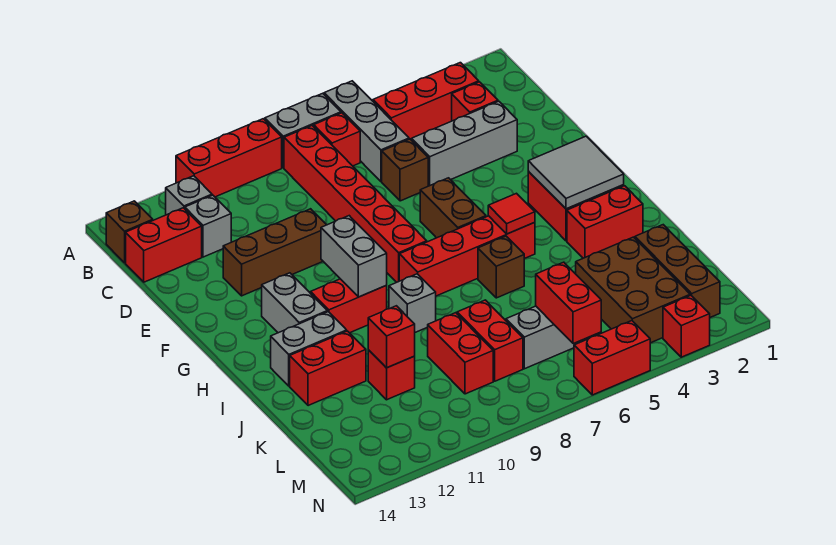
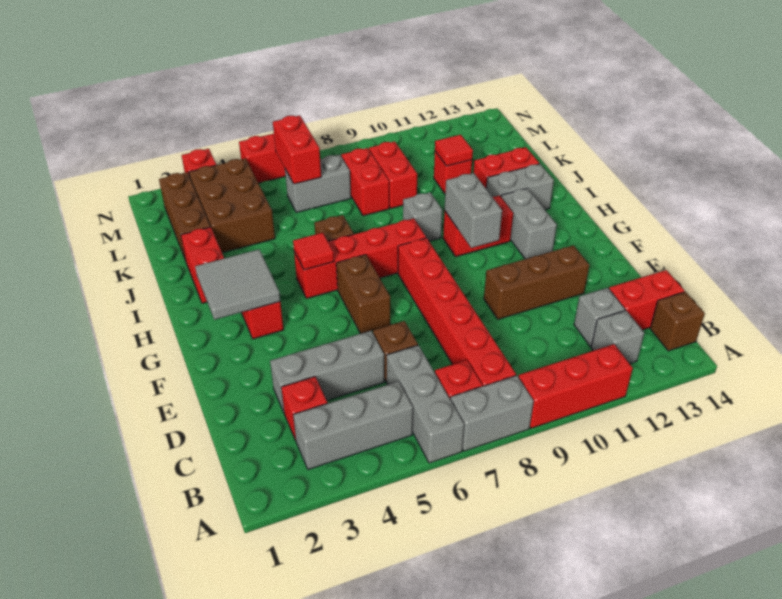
red brick B3:B5 level 1 -> grey brick B3:B5 level 1
red brick I2:I3 level 1 -> red brick I2:J2 level 1
red brick K11 level 2 -> red tile K11 level 2

